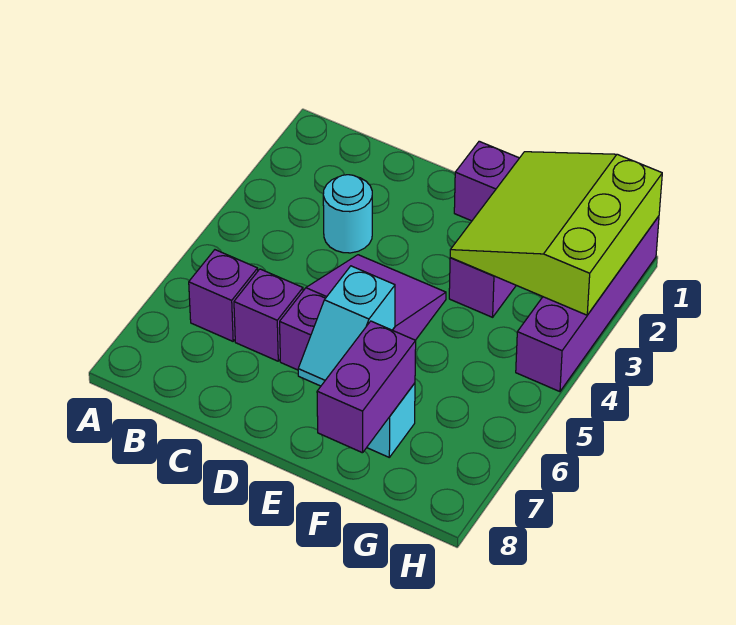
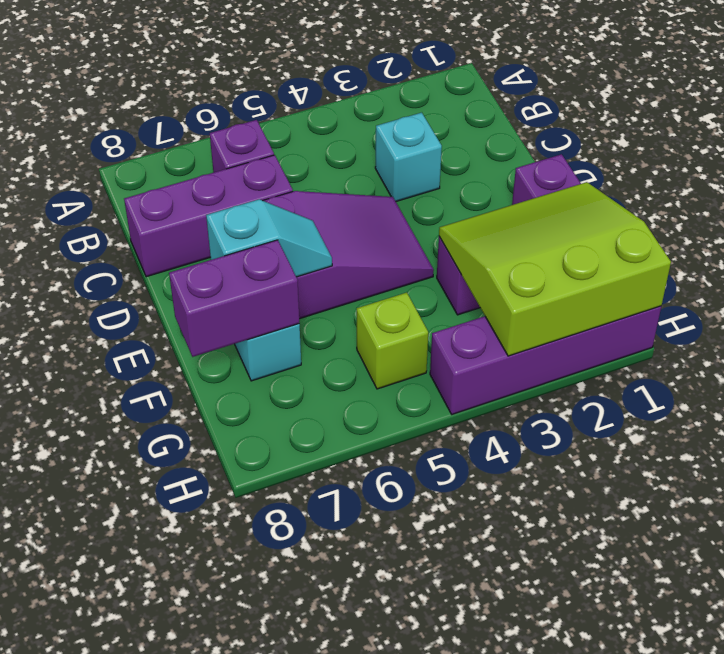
cyan round brick C3 level 1 -> cyan brick C3 level 1
purple brick C6 level 1 -> purple brick C6:C8 level 1
cyan slope E6:E7 level 2 top 6 -> cyan slope E6:E7 level 2 top 7
none -> lime brick G5 level 1

